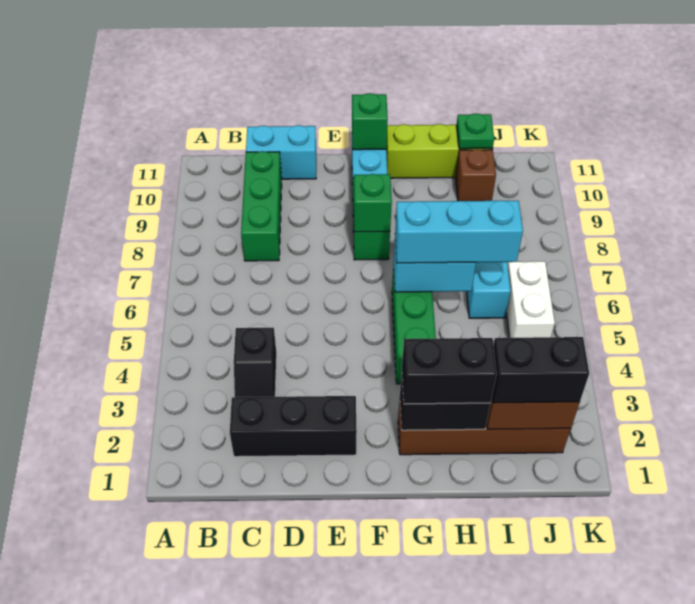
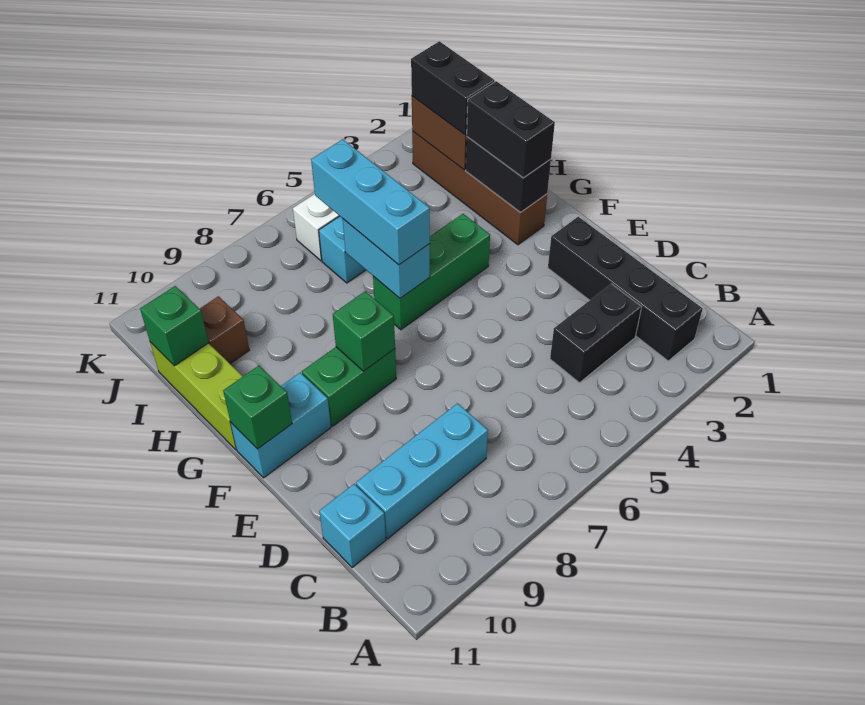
black brick C2:E2 level 1 -> black brick B2:E2 level 1
black slope C3:C4 level 1 top 4 -> black brick C3:C4 level 1
green brick C8:C10 level 1 -> cyan brick C8:C10 level 1
cyan brick C11:D11 level 1 -> cyan brick C11 level 1
green plate I11 level 2 -> green brick I11 level 2

